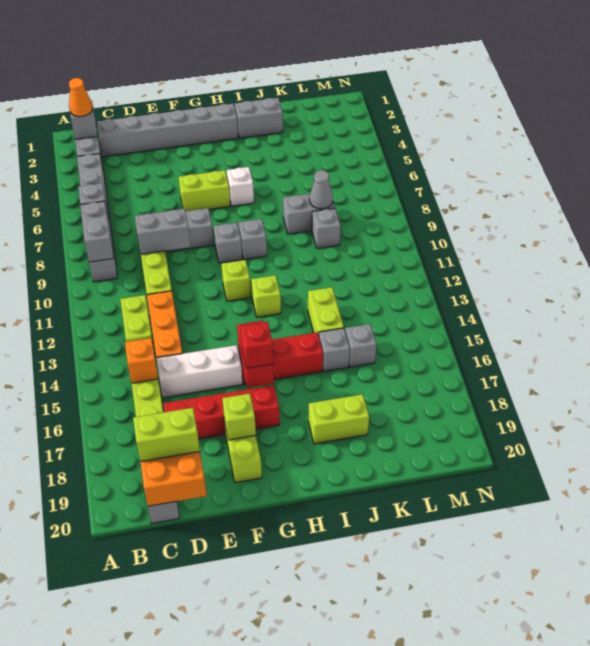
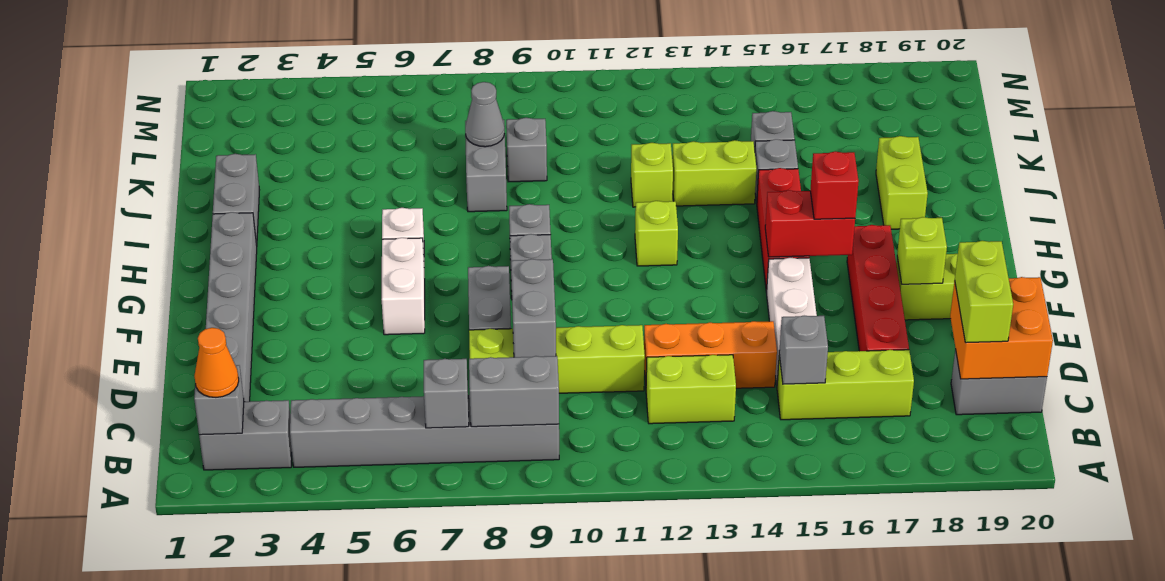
orange brick C15 level 2 -> grey brick C15 level 2
lime brick F6:G6 level 1 -> white brick F6:G6 level 1
lime brick G11 level 1 -> lime brick J12 level 1

